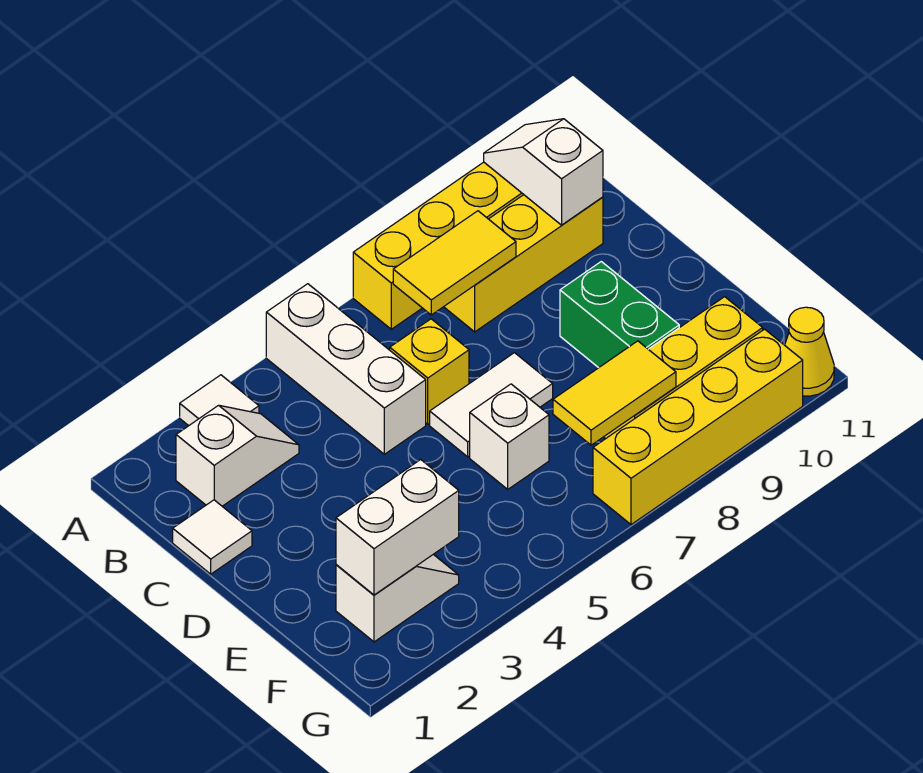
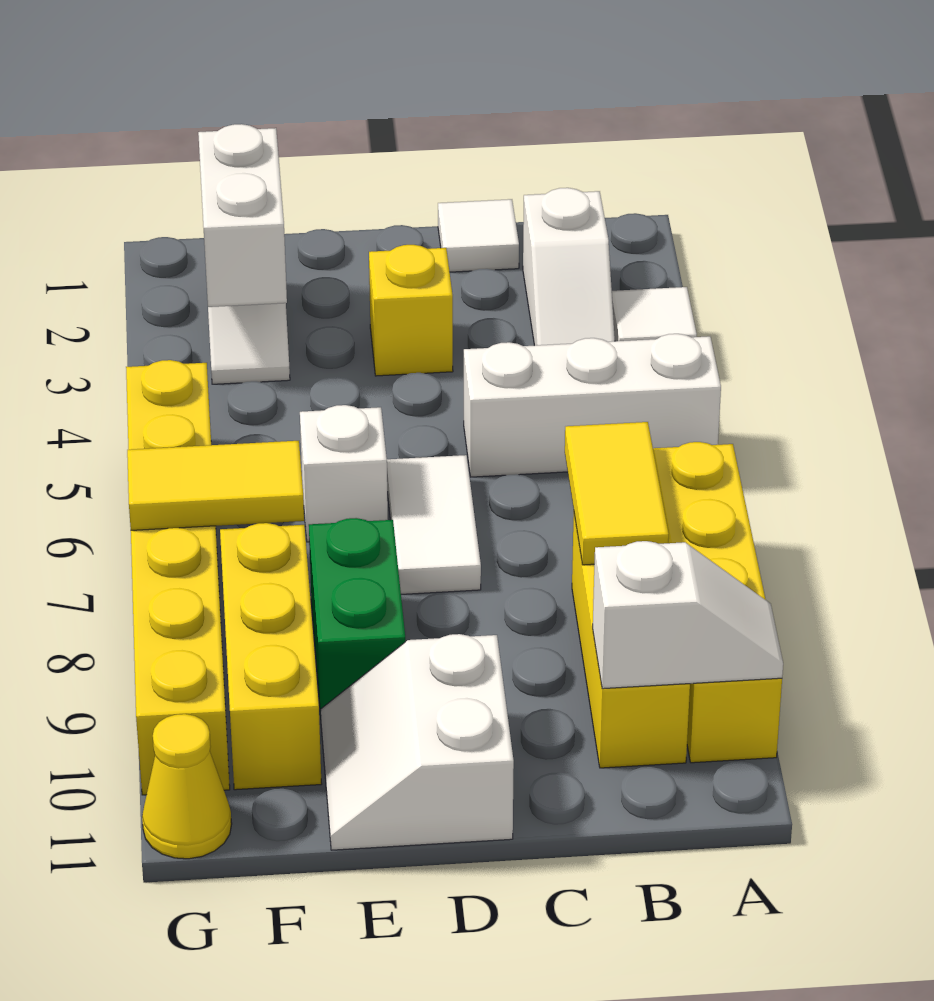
yellow brick C6 level 1 -> yellow brick D3 level 1
green brick D9:E9 level 1 -> green brick E8:E9 level 1
none -> white slope D10:E11 level 1 top D
yellow tile F7:F8 level 2 -> yellow tile F7:G7 level 2
yellow brick G7:G10 level 1 -> yellow brick G5:G10 level 1

